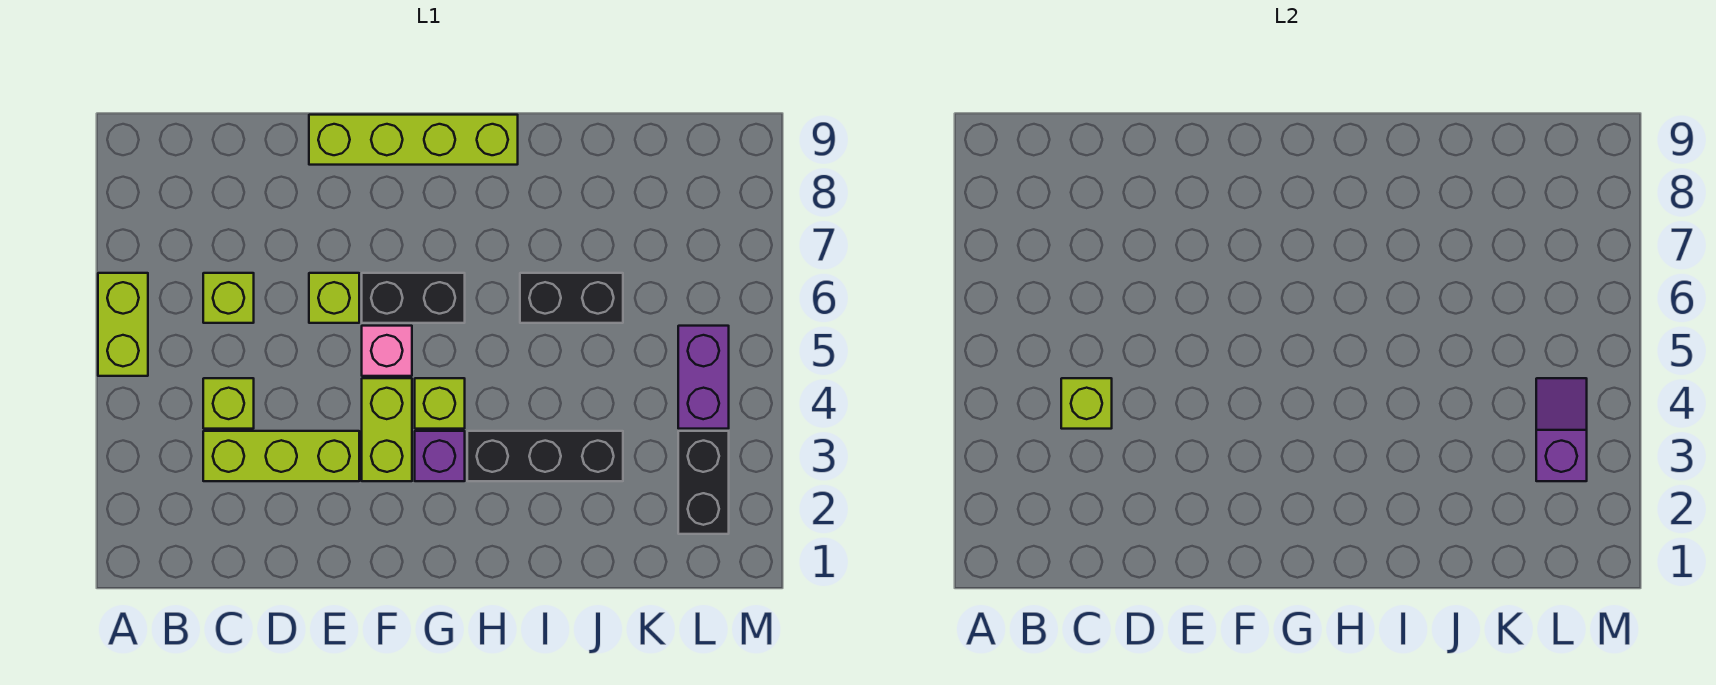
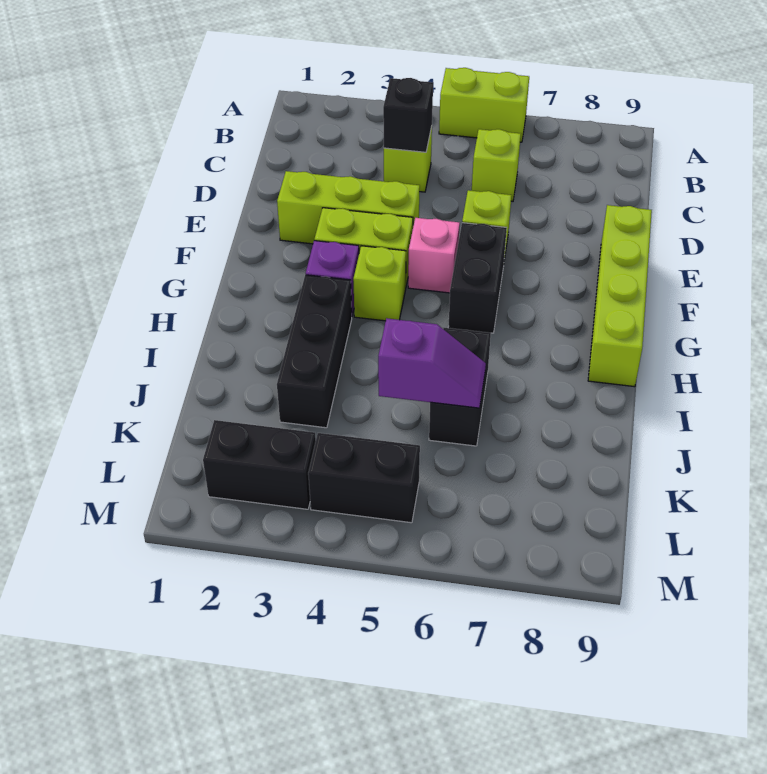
lime brick C3:E3 level 1 -> lime brick E2:E4 level 1
lime brick C4 level 2 -> black brick C4 level 2
purple slope L3:L4 level 2 top 3 -> purple slope J5:J6 level 2 top 5
purple brick L4:L5 level 1 -> black brick L4:L5 level 1

